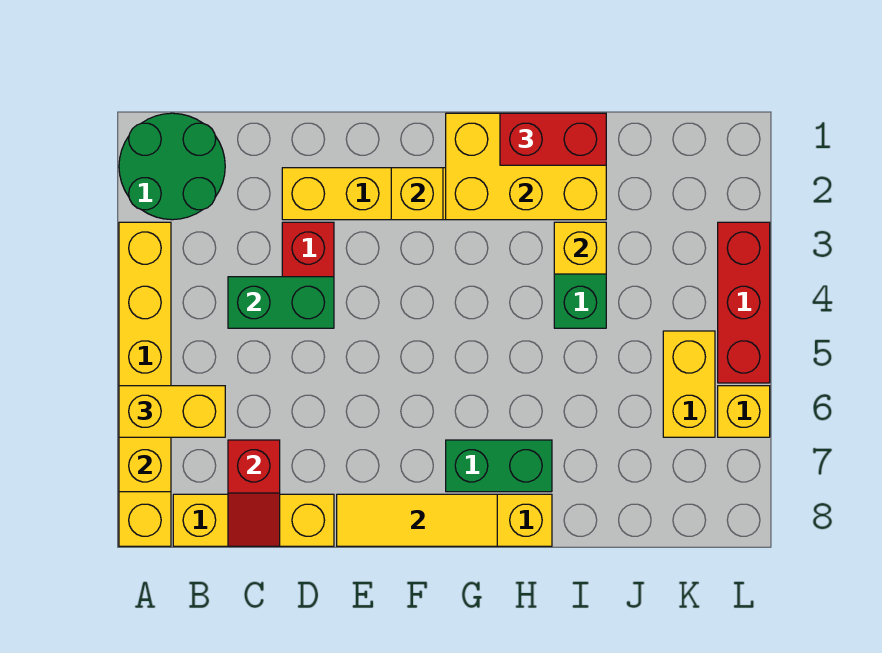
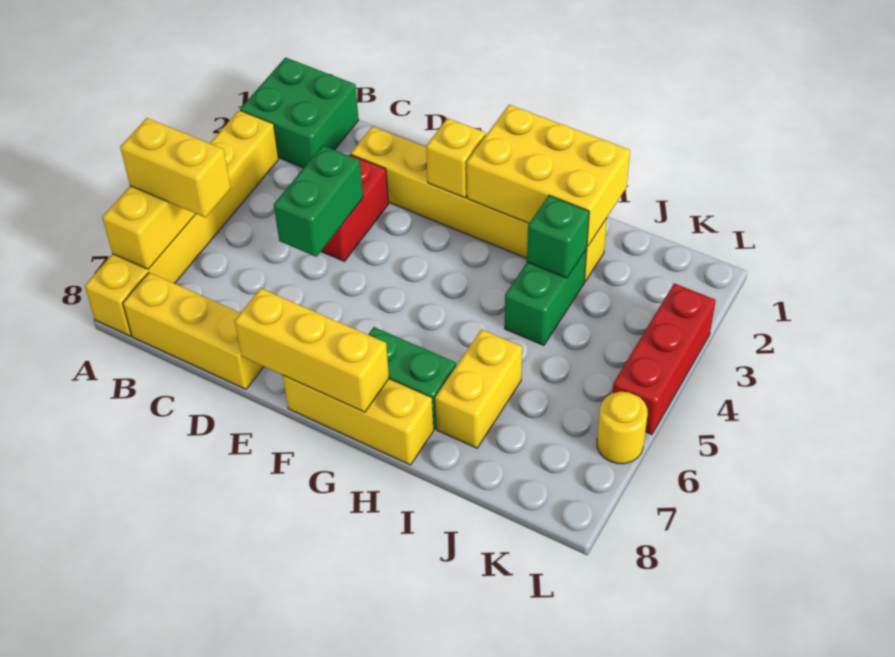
green round brick A1:B2 level 1 -> green brick A1:B2 level 1
green brick C4:D4 level 2 -> green brick D4:D5 level 2
red slope C7:C8 level 2 top 7 -> none
yellow tile E8:G8 level 2 -> yellow brick E8:G8 level 2
red brick H1:I1 level 3 -> none
yellow brick I3 level 2 -> green brick I3 level 2
yellow brick K5:K6 level 1 -> yellow brick I6:I7 level 1
yellow brick L6 level 1 -> yellow round brick L6 level 1

